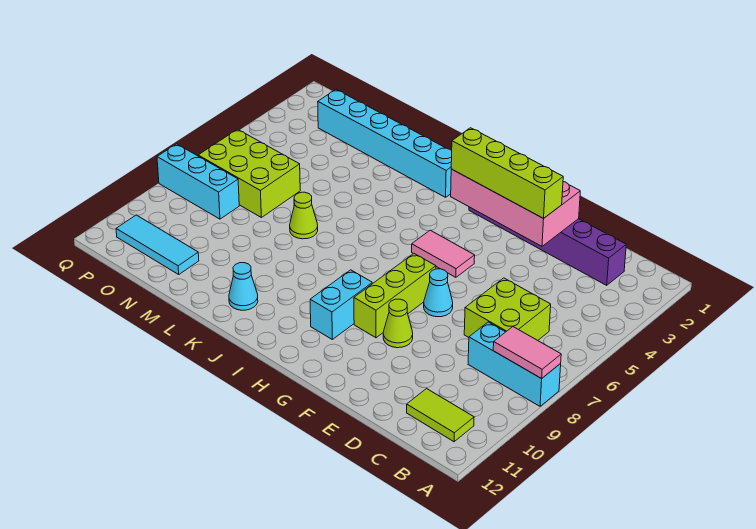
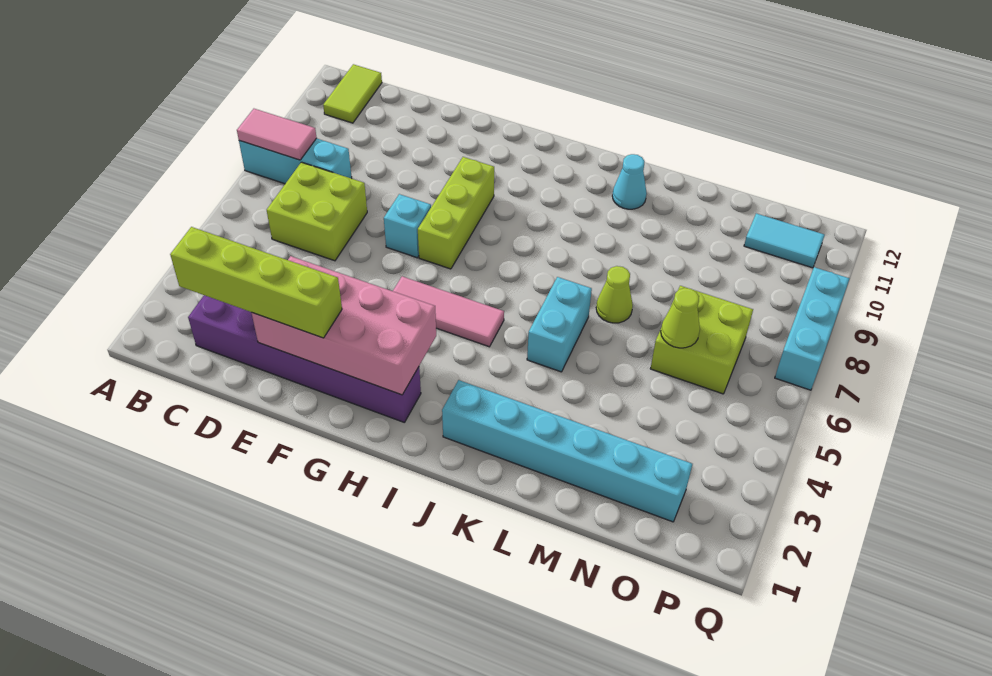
lime tile B11:C11 level 1 -> lime tile B11:B12 level 1
lime brick E3:H3 level 3 -> lime brick C2:F2 level 3
cyan cone F7 level 1 -> cyan brick F7 level 1
lime cone F9 level 1 -> lime cone N6 level 2
pink tile G5:H5 level 1 -> pink tile G5:I5 level 1
cyan brick H9:H10 level 1 -> cyan brick K5:K6 level 1
lime brick N6:P7 level 1 -> lime brick N6:O7 level 1
cyan tile N11:P11 level 1 -> cyan tile O11:P11 level 1
cyan brick O8:Q8 level 1 -> cyan brick Q7:Q9 level 1

